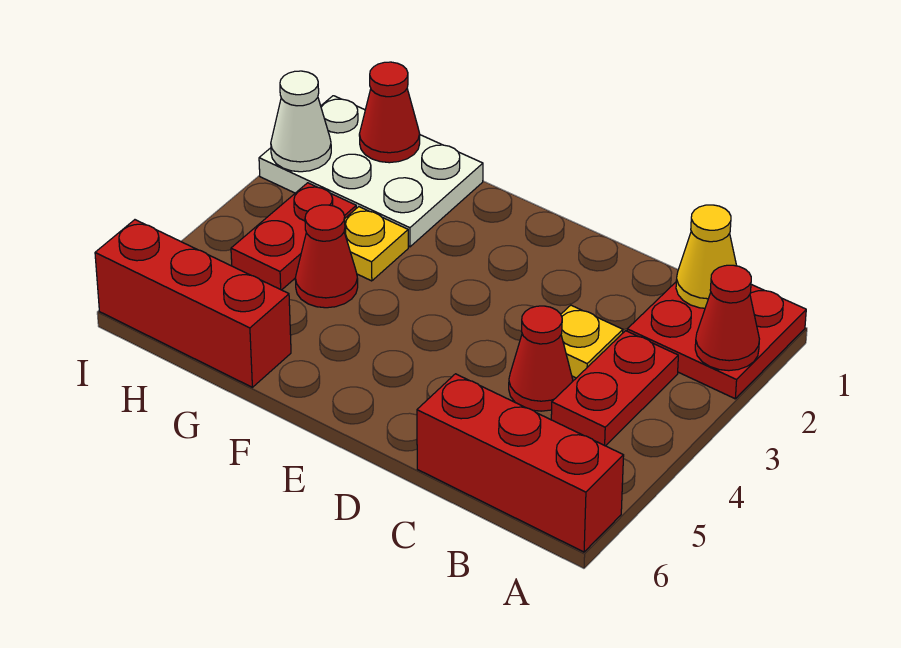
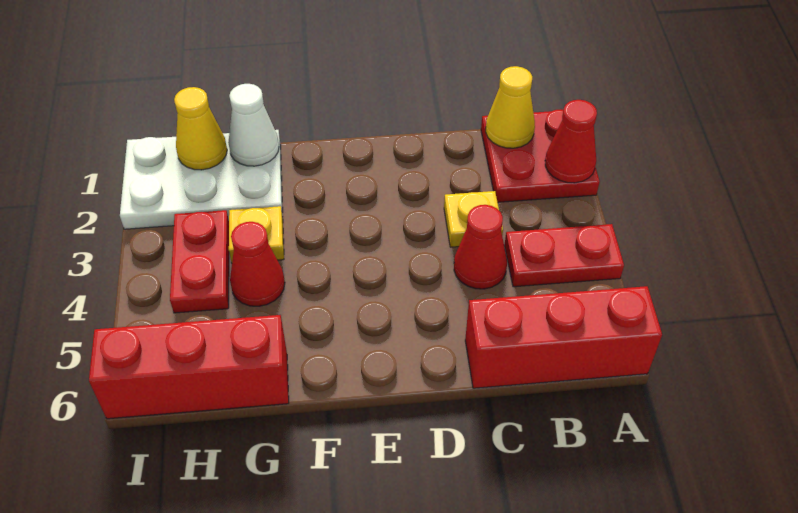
red plate B3:B4 level 1 -> red plate A4:B4 level 1
red cone H1 level 2 -> yellow cone H1 level 2
white cone I2 level 2 -> white cone G1 level 2

